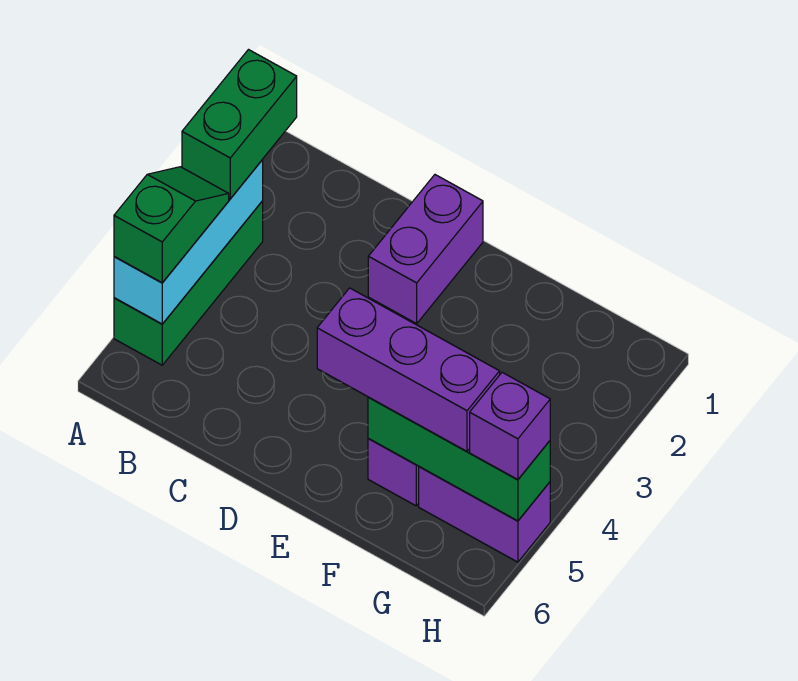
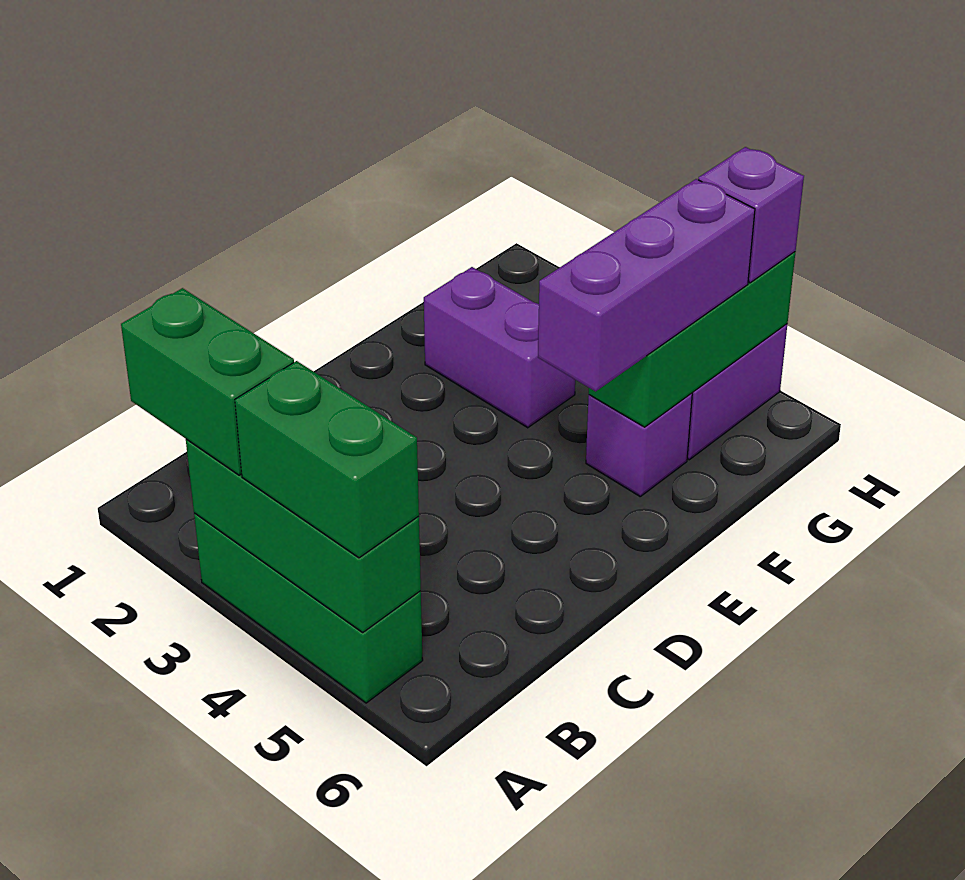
cyan brick A3:A5 level 2 -> green brick A3:A5 level 2
green slope A4:A5 level 3 top 5 -> green brick A4:A5 level 3
purple brick D1:D2 level 1 -> purple brick F2:F3 level 1

